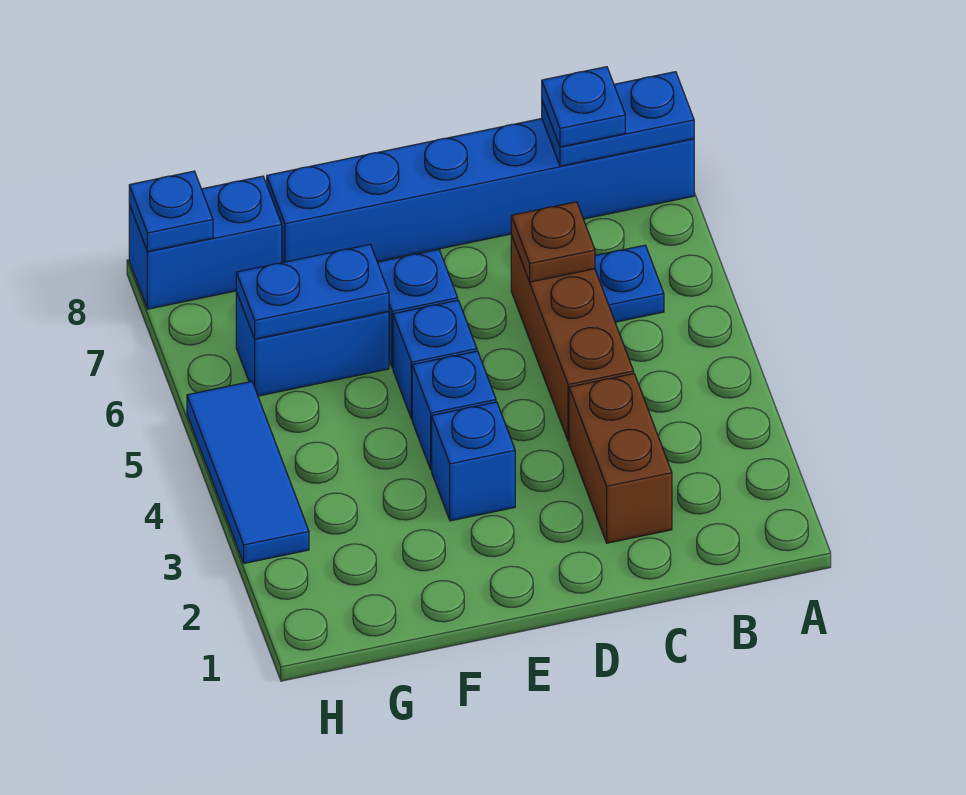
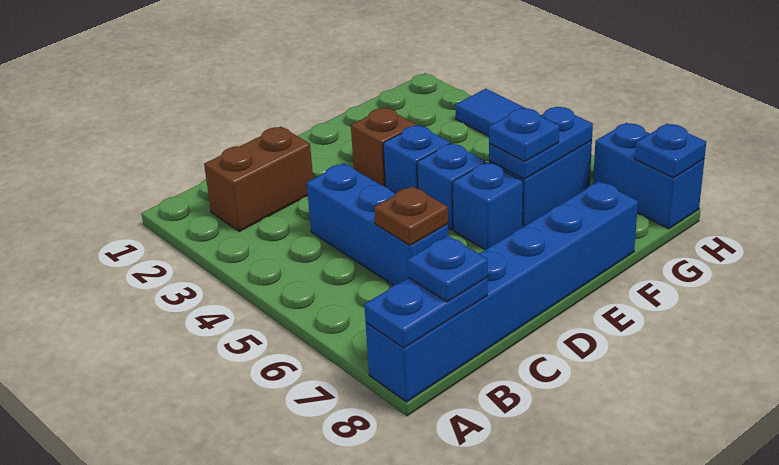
blue plate B6 level 1 -> blue plate F6 level 3
brown brick C2:C3 level 1 -> brown brick B2:C2 level 1
brown brick C4:C6 level 1 -> blue brick C4:C6 level 1
blue brick E3 level 1 -> brown brick E3 level 1
blue brick G8:H8 level 1 -> blue brick H7:H8 level 1

